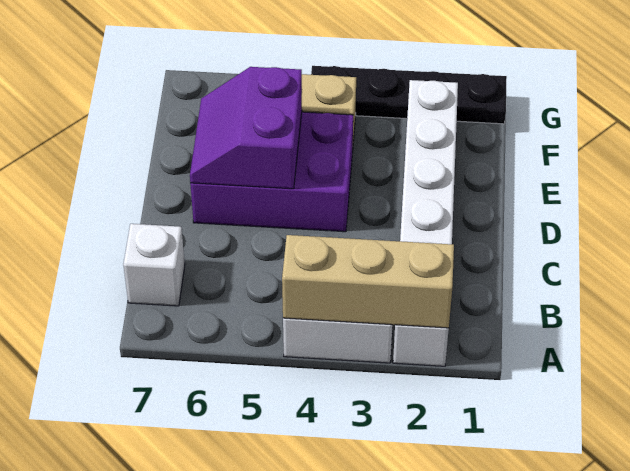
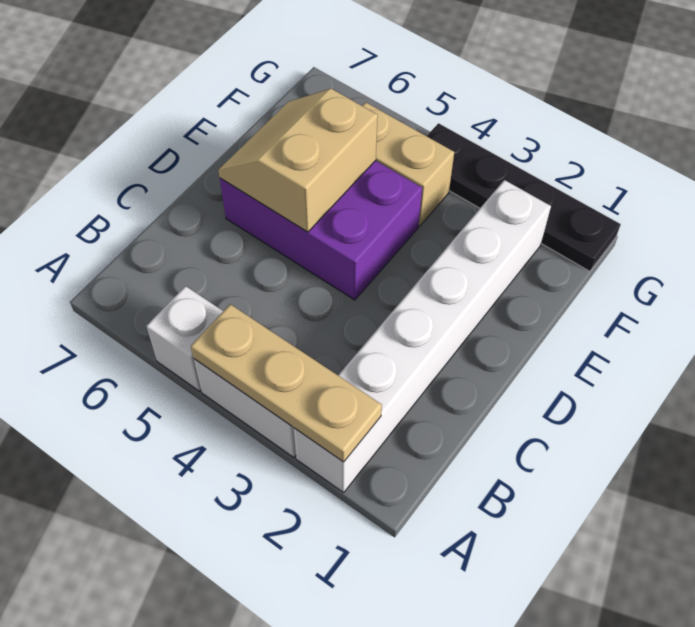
tan brick A2:A4 level 2 -> tan plate A2:A4 level 2
white brick B7 level 1 -> white brick A5 level 1
purple slope D5:E6 level 2 top 5 -> tan slope D5:E6 level 2 top 5

